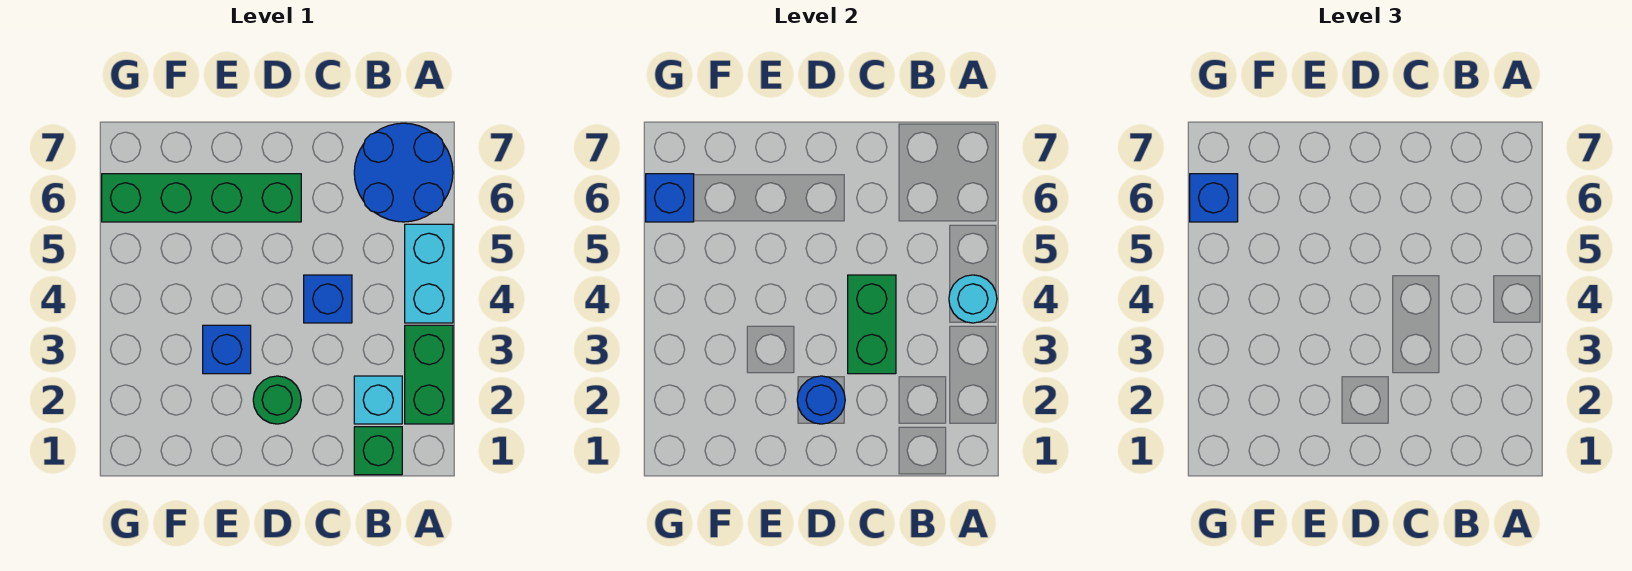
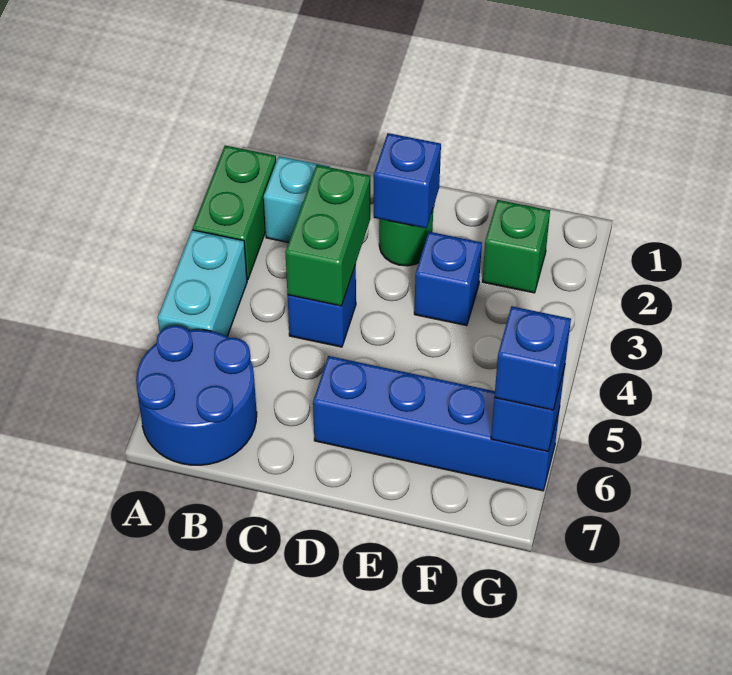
cyan round brick A4 level 2 -> none
green brick B1 level 1 -> green brick F2 level 1
blue round brick D2 level 2 -> blue brick D2 level 2
green brick D6:G6 level 1 -> blue brick D6:G6 level 1

